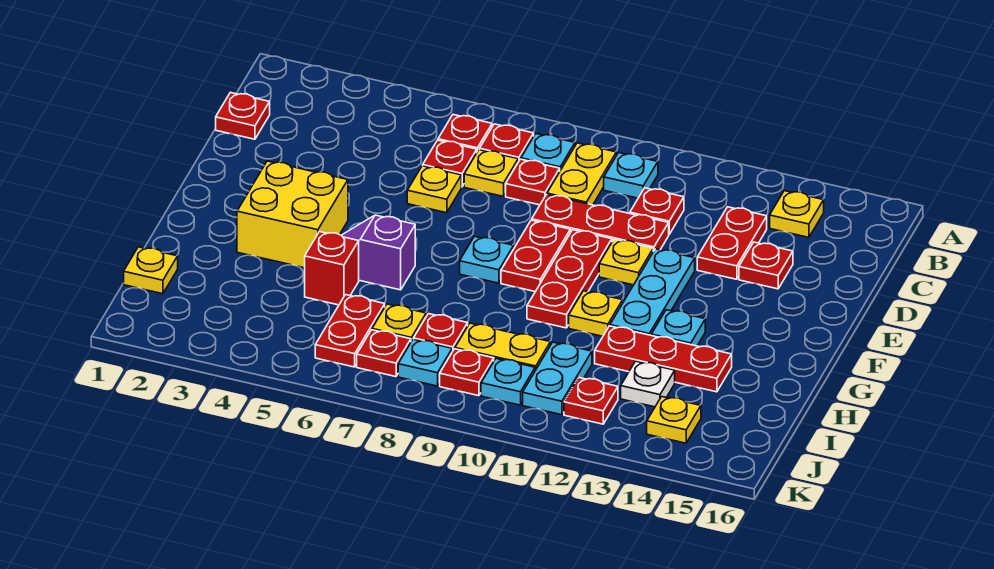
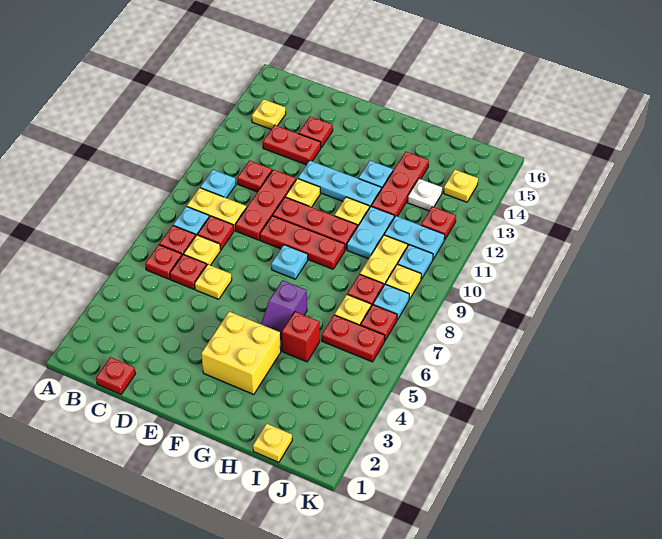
red plate E9:F9 level 1 -> red plate E9:G9 level 1
none -> cyan plate H10:H11 level 1
red plate J9 level 1 -> yellow plate J9 level 1

